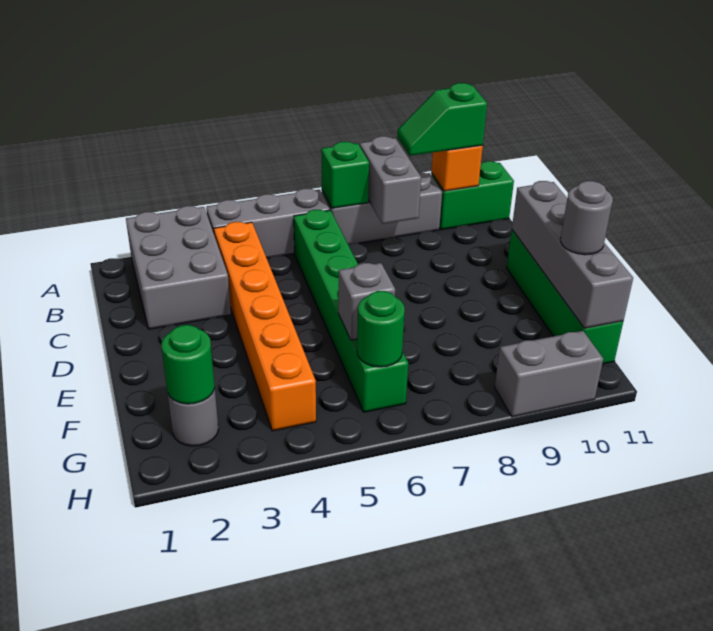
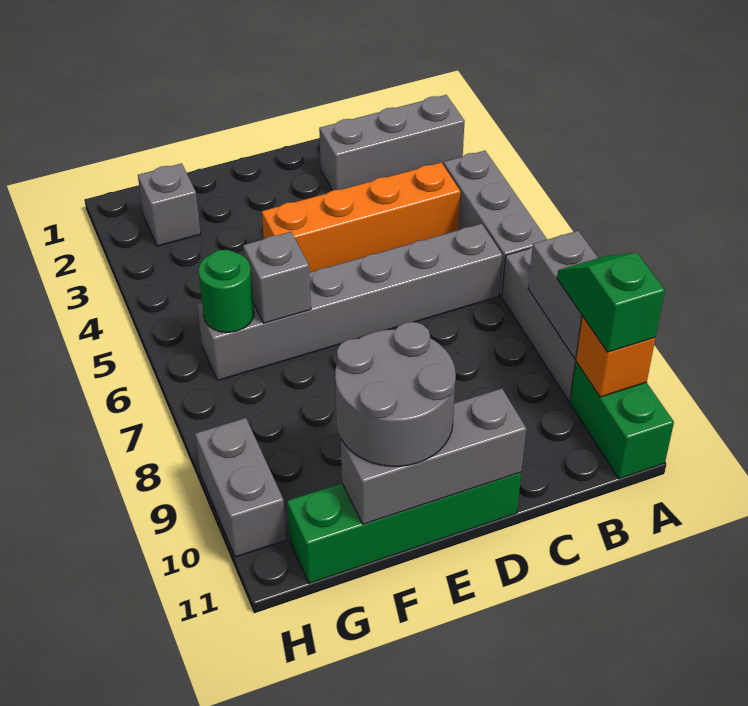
grey brick A2:C3 level 1 -> grey brick A2:C2 level 1
green brick A7 level 2 -> none
grey brick A8:B8 level 2 -> grey brick A8:A9 level 2
orange brick B4:G4 level 1 -> orange brick B4:E4 level 1
green brick B6:G6 level 1 -> grey brick B6:G6 level 1
grey brick D11:G11 level 2 -> grey brick D11:F11 level 2
grey round brick F11 level 3 -> grey round brick E10:F11 level 3
grey round brick G2 level 1 -> grey brick G2 level 1
green round brick G2 level 2 -> none

